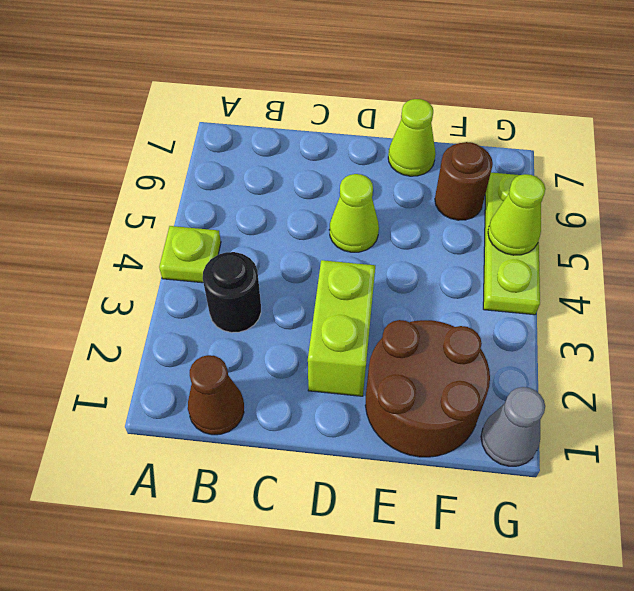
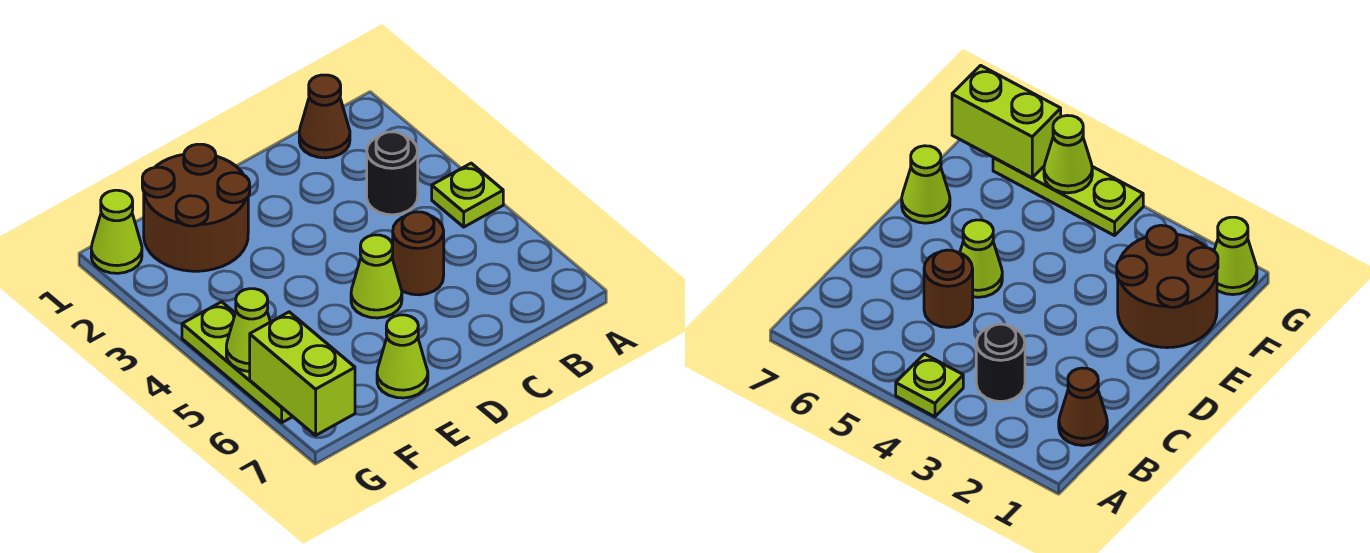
lime brick D2:D3 level 1 -> lime brick G6:G7 level 2
brown round brick F6 level 1 -> brown round brick C5 level 1
grey cone G1 level 1 -> lime cone G1 level 1

